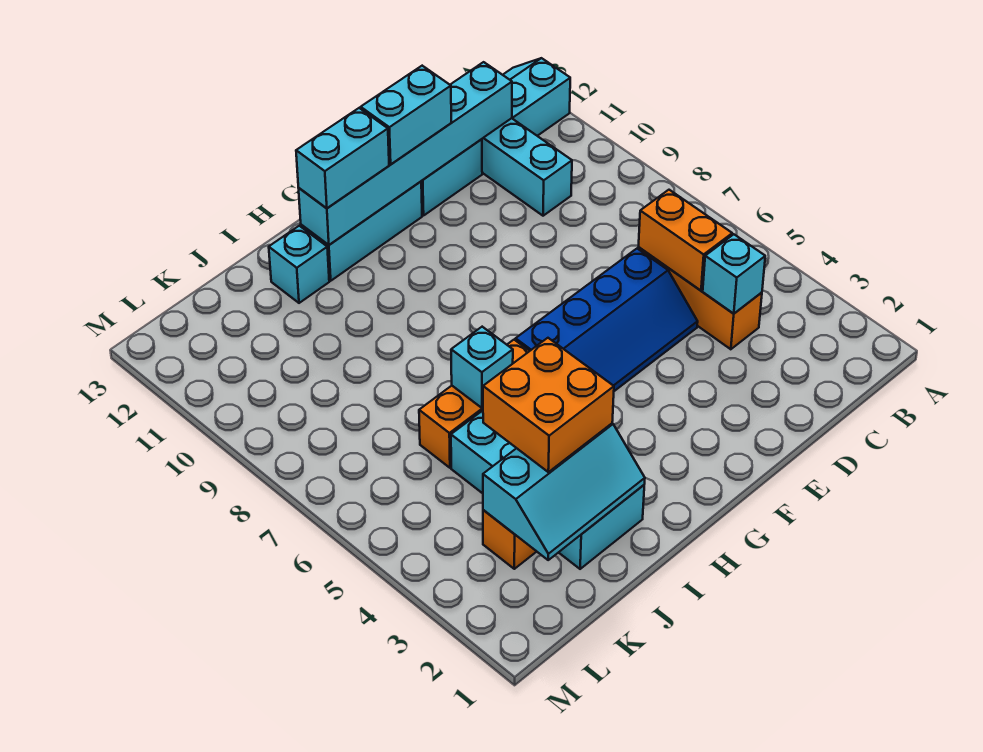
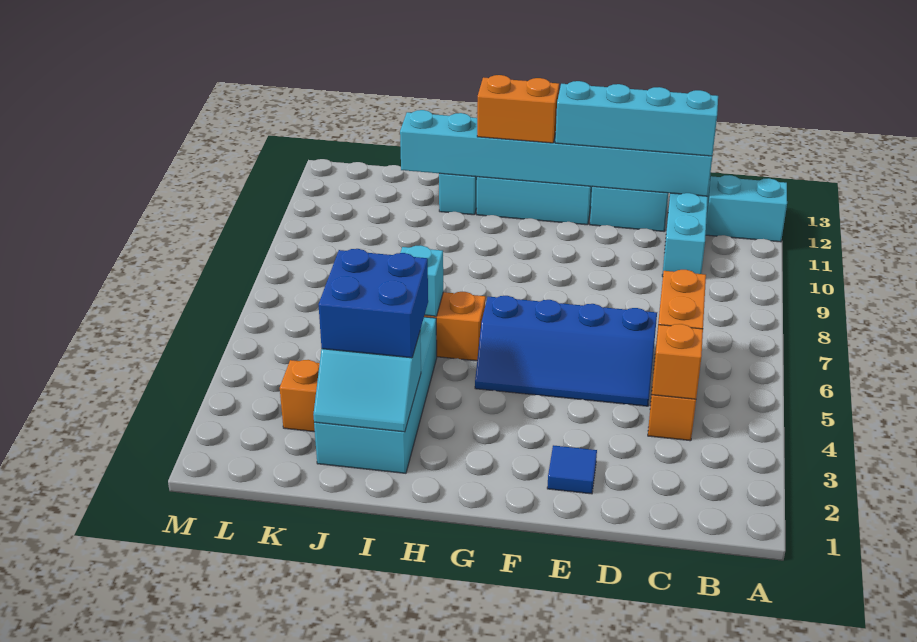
cyan brick C4 level 2 -> orange brick C4 level 2
cyan brick C12:H12 level 2 -> cyan brick C12:J12 level 2
none -> blue tile E2 level 1
cyan brick E12:F12 level 3 -> cyan brick C12:F12 level 3
cyan brick G12:H12 level 3 -> orange brick G12:H12 level 3
cyan slope I2:K3 level 2 top 3 -> cyan slope I2:J3 level 2 top 3
orange brick I3:J4 level 3 -> blue brick I3:J4 level 3

